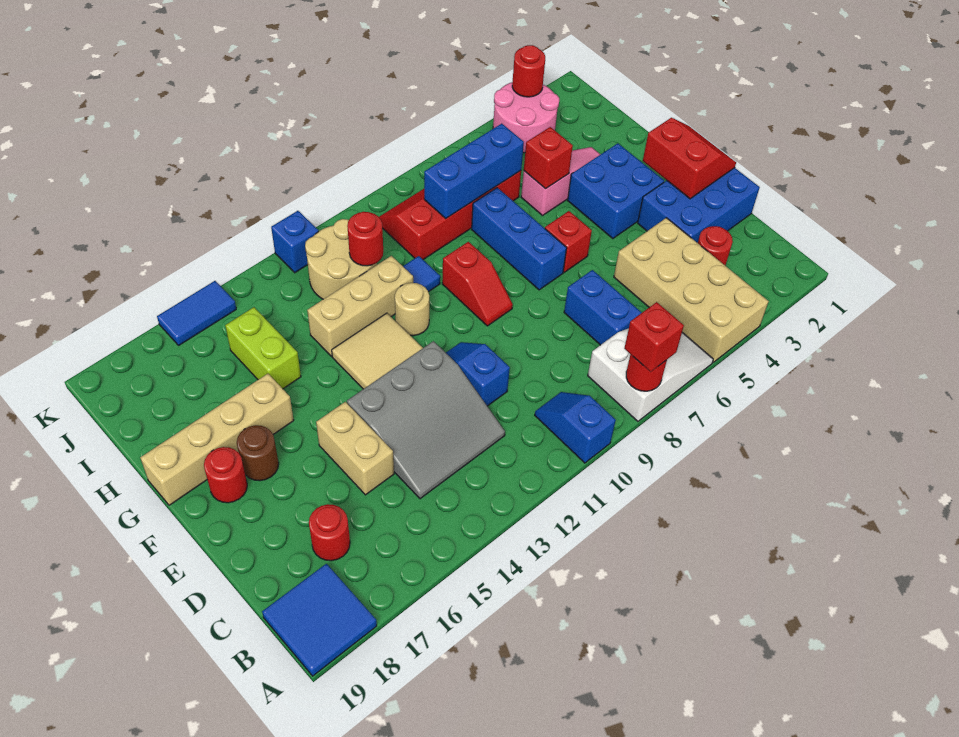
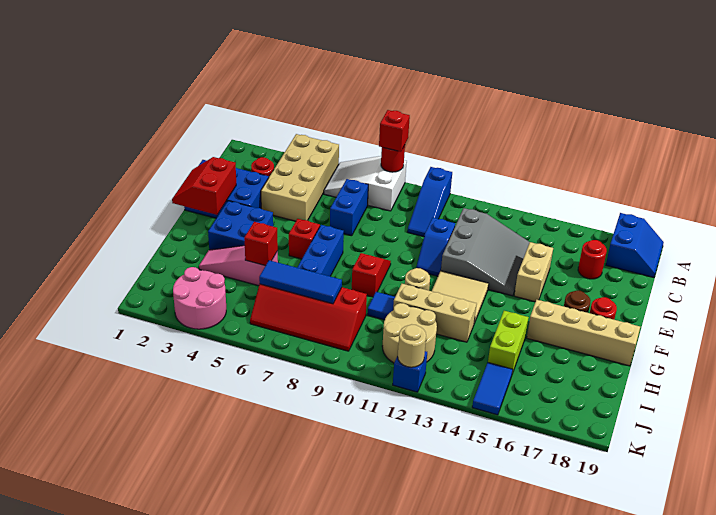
blue slope A10:B10 level 1 top A -> blue slope A10:C10 level 1 top A
blue tile A18:B19 level 1 -> blue slope A18:B19 level 1 top 18
grey slope C12:E14 level 1 top E -> grey slope C12:E14 level 1 top 12
blue brick I6:I8 level 2 -> blue tile I6:I8 level 2
red round brick I11 level 2 -> none
red round brick K3 level 2 -> none
none -> tan round brick K12 level 2
blue tile K15:K16 level 1 -> blue tile J15:K15 level 1

